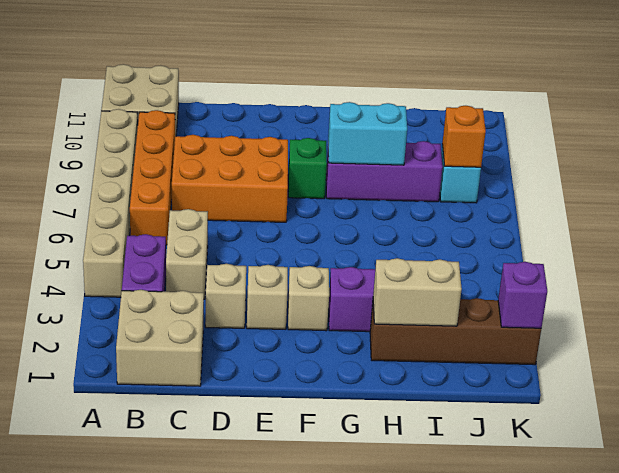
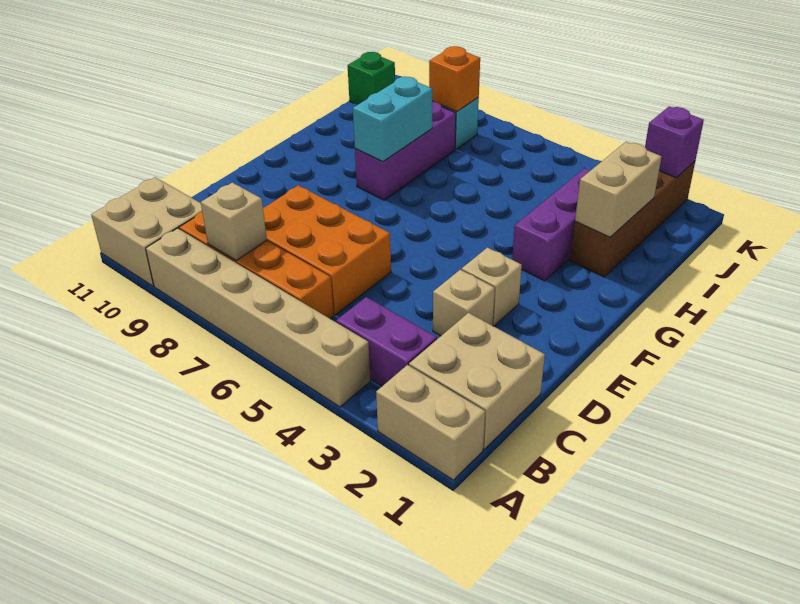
tan brick C4:C5 level 1 -> tan brick A1:A2 level 1
orange brick C7:E8 level 1 -> orange brick C6:D8 level 1
tan brick F3 level 1 -> tan brick B8 level 2
green brick F8 level 1 -> green brick J11 level 1

